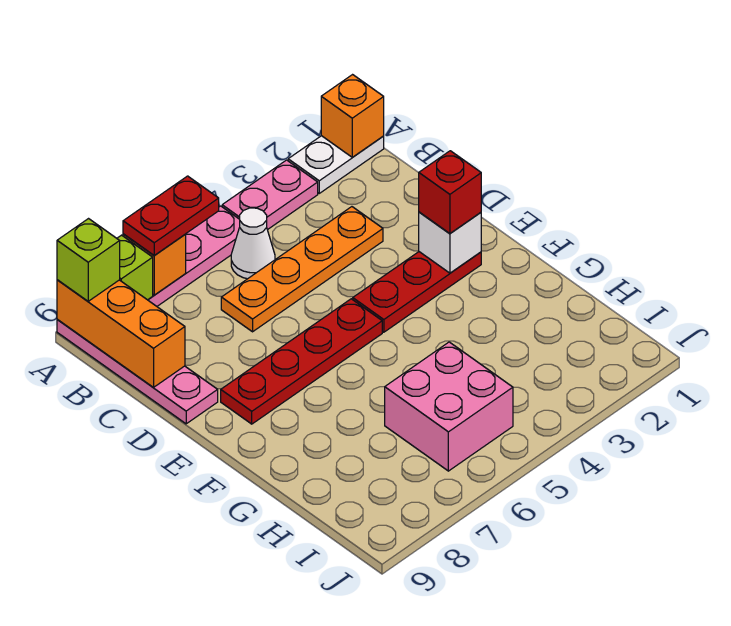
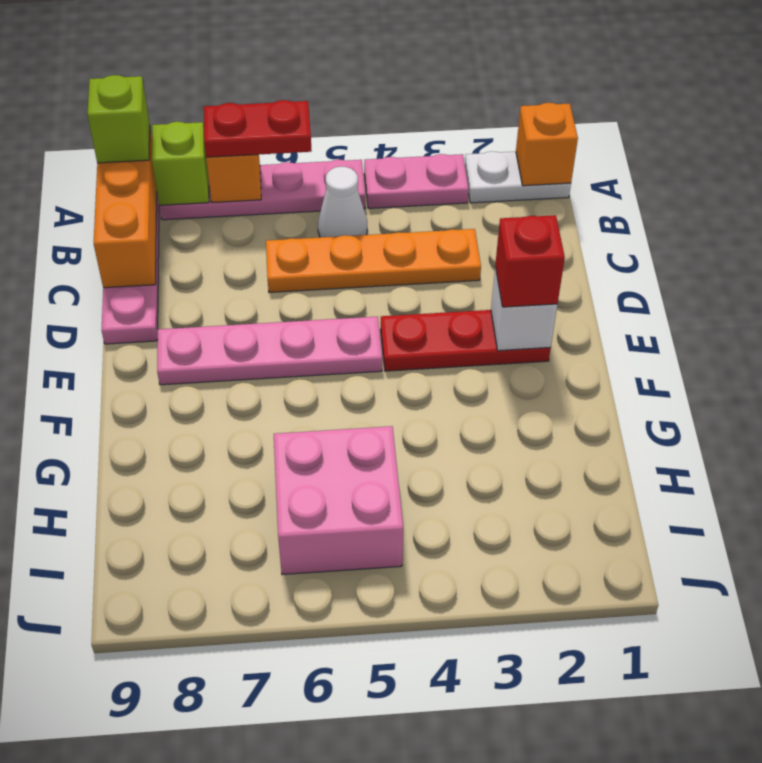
red plate E5:E8 level 1 -> pink plate E5:E8 level 1

